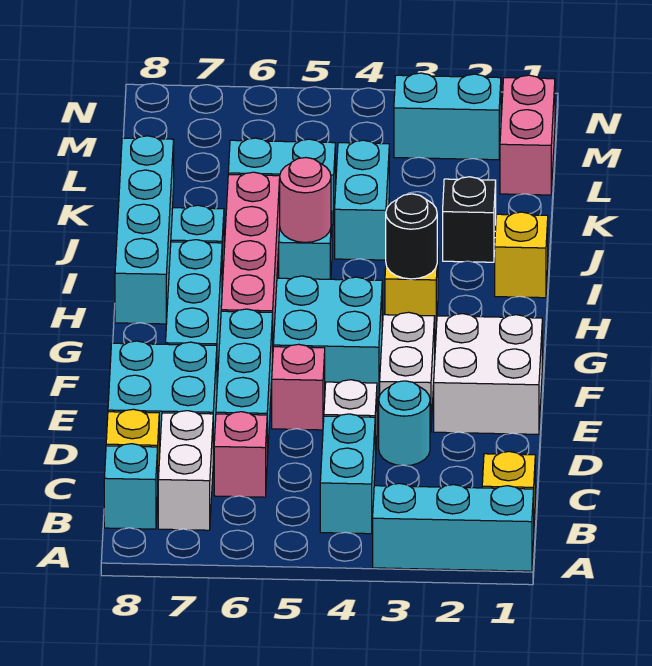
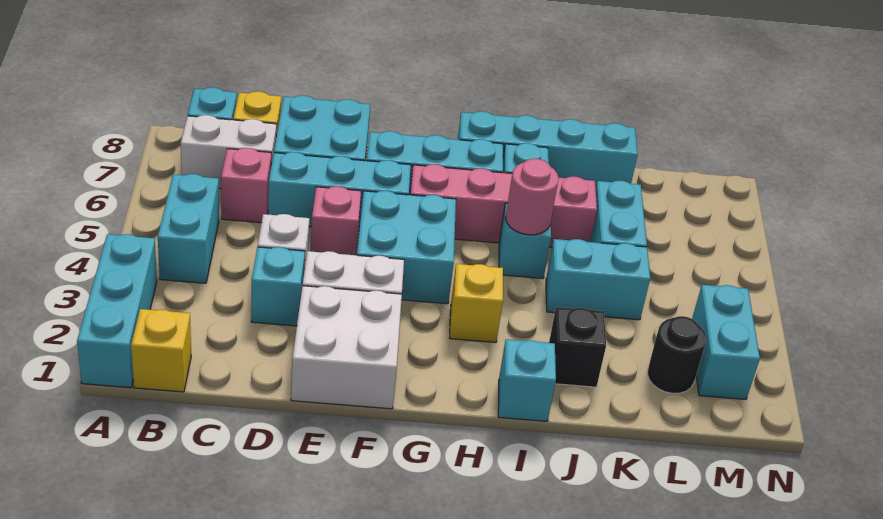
cyan brick B4:C4 level 1 -> cyan brick B4:B5 level 1
cyan round brick D3 level 1 -> cyan brick D3 level 1
black round brick H3 level 2 -> black round brick L2 level 1
yellow brick I1 level 1 -> cyan brick I1 level 1
pink brick L1:M1 level 1 -> none

